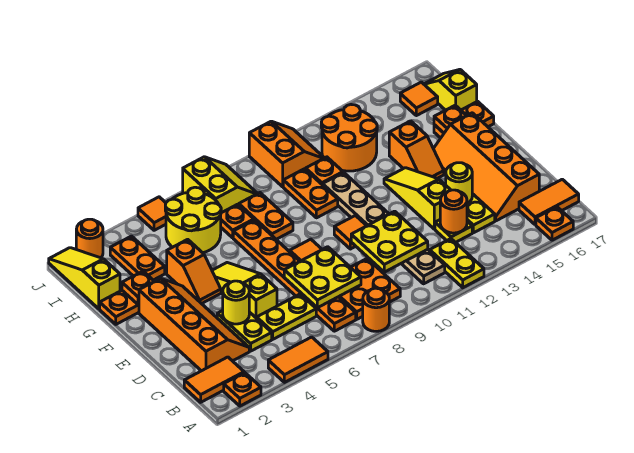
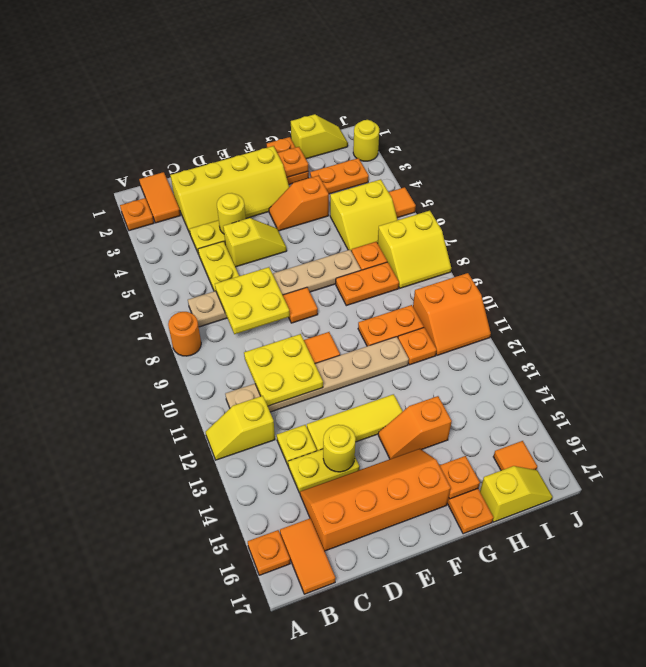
orange tile A4:A5 level 1 -> none
yellow plate A12:B12 level 1 -> yellow slope A12:B12 level 1 top B
orange plate B7:G7 level 1 -> tan plate B7:G7 level 1
orange plate B8:C9 level 1 -> none
orange slope C2:F3 level 1 top 2 -> yellow slope C2:F3 level 1 top 2
orange round brick C13 level 2 -> none
yellow slope D5:F5 level 1 top D -> yellow slope D5:E5 level 1 top D
yellow slope D13:F13 level 1 top D -> yellow tile D13:F13 level 1
yellow slope H1:J1 level 1 top H -> yellow slope H1:I1 level 1 top H
yellow round brick H5:I6 level 1 -> yellow slope H5:I6 level 1 top 5
orange round brick H12:I13 level 1 -> none
orange round brick J2 level 1 -> yellow round brick J2 level 1

